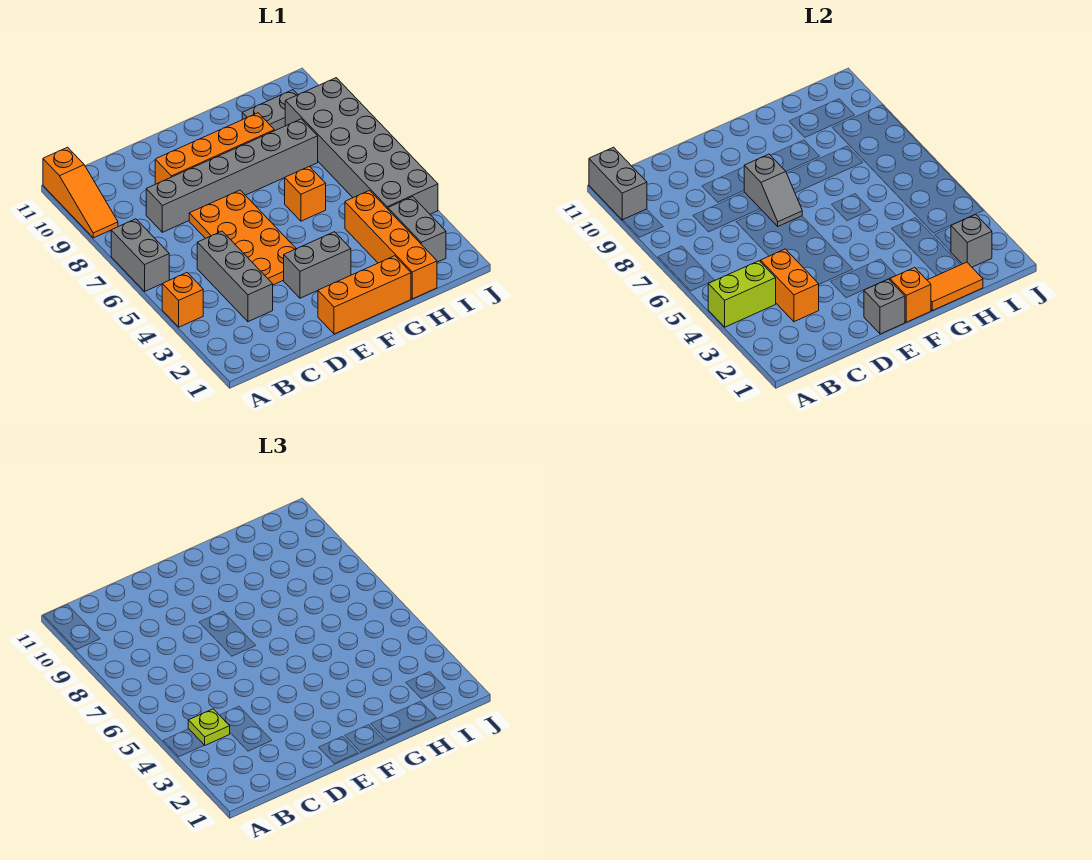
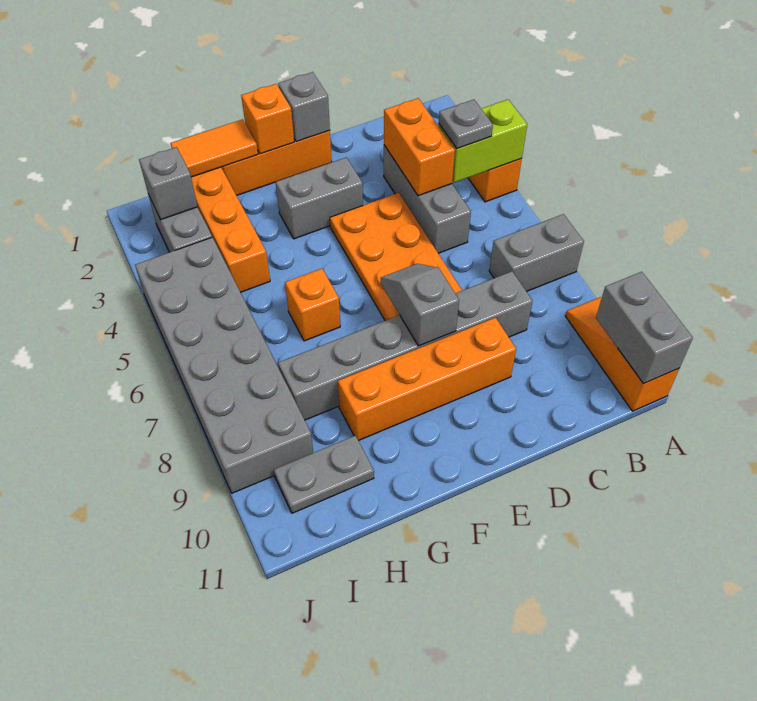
grey brick A6:A7 level 1 -> grey brick A7:B7 level 1
lime plate B4 level 3 -> grey plate B4 level 3

